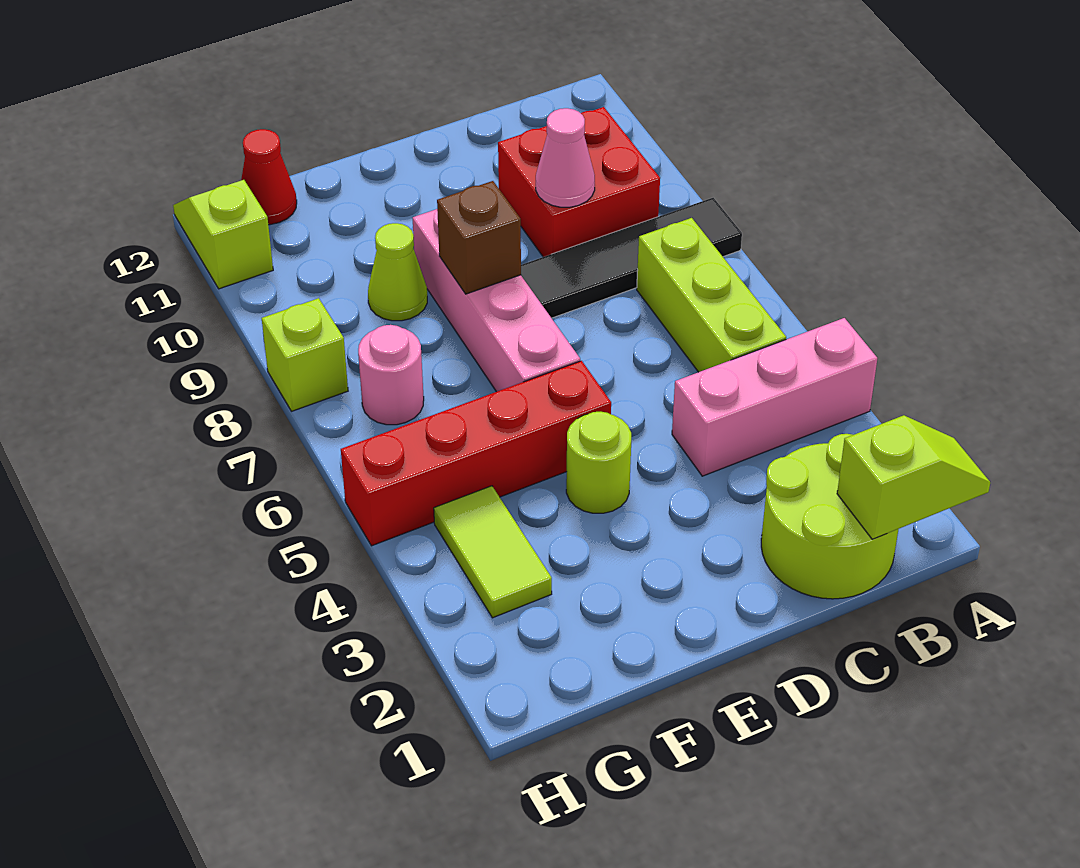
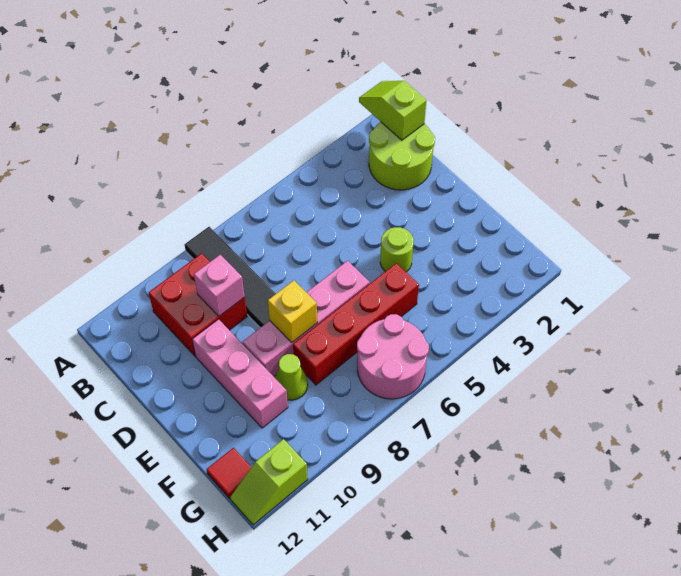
pink brick A4:C4 level 1 -> pink brick D10:F10 level 1
lime brick B5:B7 level 1 -> none
pink cone C9 level 2 -> pink brick C9 level 2
red brick E5:H5 level 1 -> red brick F5:F8 level 1
brown brick E8 level 2 -> yellow brick E8 level 2
lime tile G3:G4 level 1 -> none
pink round brick G7 level 1 -> pink round brick G6:H7 level 1
red cone G12 level 1 -> red tile G12 level 1
lime brick H8 level 1 -> none

